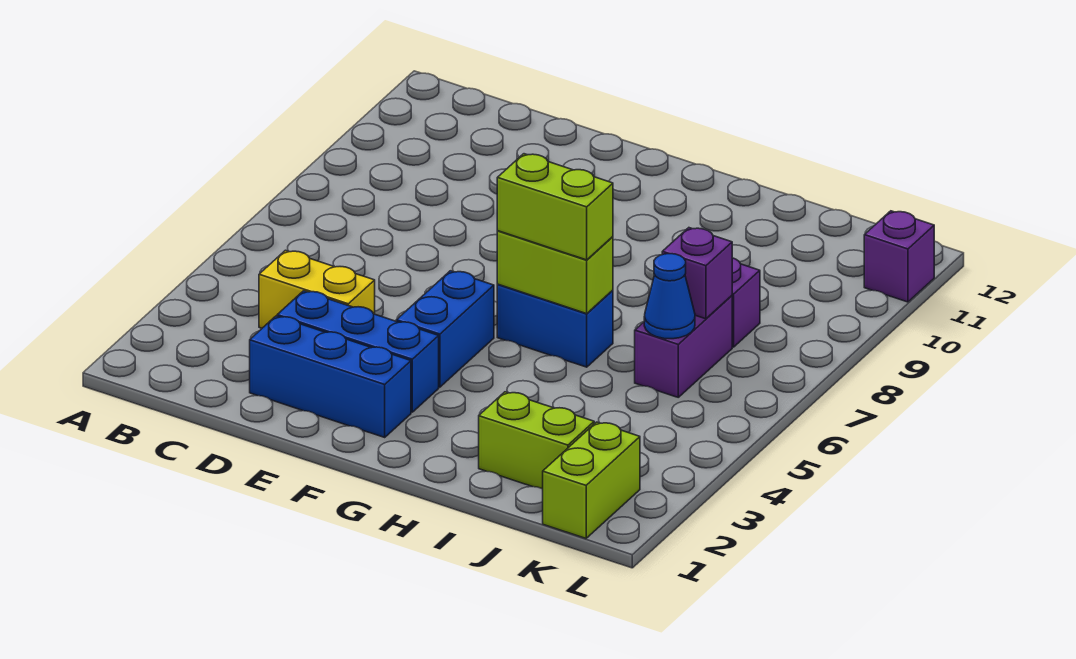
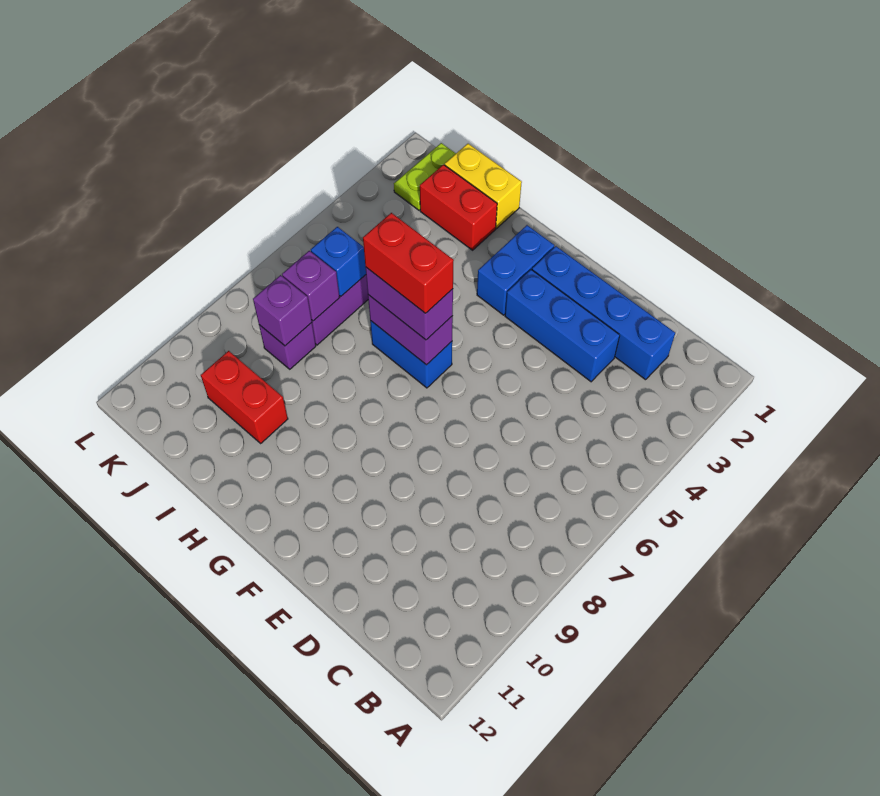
yellow brick C4:D4 level 1 -> yellow brick I1:J1 level 1
blue brick D2:F2 level 1 -> blue brick C2:F2 level 1
blue brick F4:F5 level 1 -> blue brick G2:G3 level 1
lime brick G6:H6 level 2 -> purple brick G6:H6 level 2
lime brick G6:H6 level 3 -> purple brick G6:H6 level 3
none -> red brick G6:H6 level 4
lime brick I2:J2 level 1 -> red brick I2:J2 level 1
none -> red brick I10:J10 level 1
blue cone J6 level 2 -> blue brick J6 level 2
lime brick K1:K2 level 1 -> lime plate K1:K2 level 1
purple brick L11 level 1 -> purple brick J8 level 2

